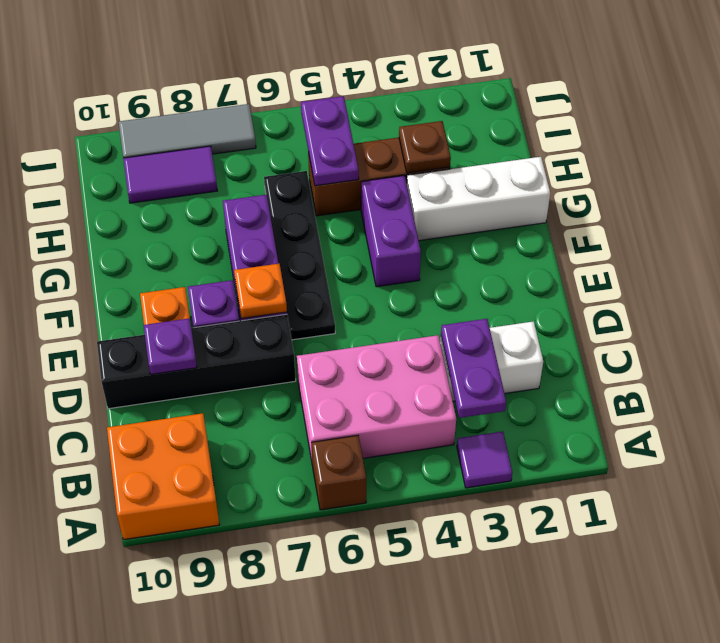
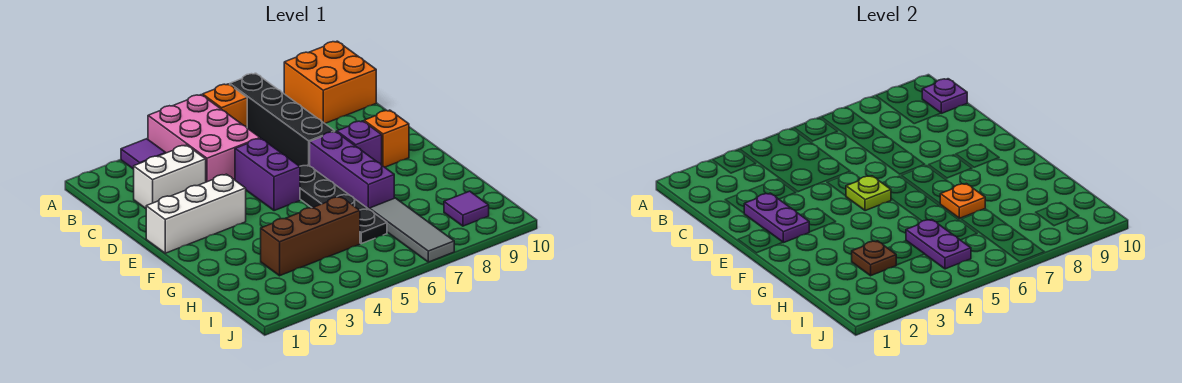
brown brick A6 level 1 -> orange brick A6 level 1
purple plate B3:C3 level 2 -> purple plate D2:E2 level 2
pink brick B4:C6 level 1 -> pink brick A4:C5 level 1
black brick D7:D10 level 1 -> black brick A7:D7 level 1
purple plate D9 level 2 -> purple plate B10 level 2
none -> lime plate E5 level 2
orange plate E7 level 2 -> orange plate G7 level 2
purple brick F4:G4 level 1 -> purple brick D5:E5 level 1
white brick G1:G3 level 1 -> white brick E1:E3 level 1
purple tile I8:I9 level 1 -> purple tile I9 level 1
grey tile J7:J9 level 1 -> grey tile H7:J7 level 1

